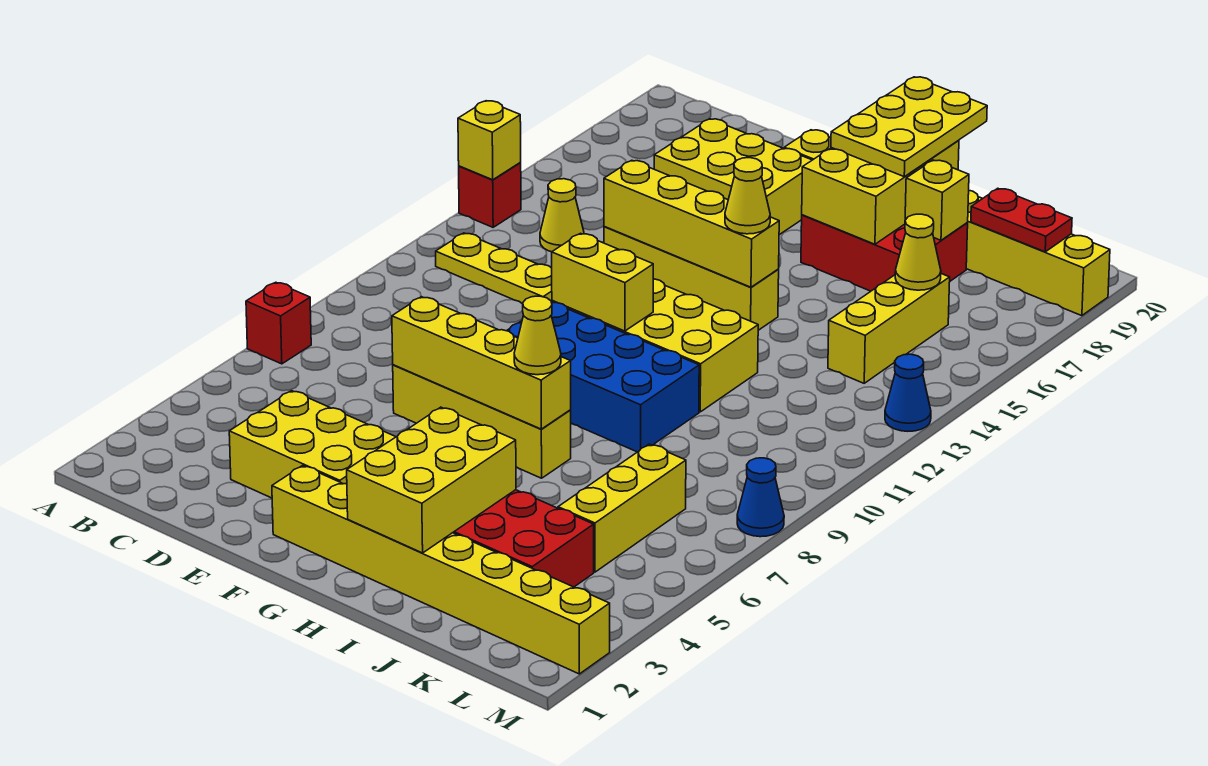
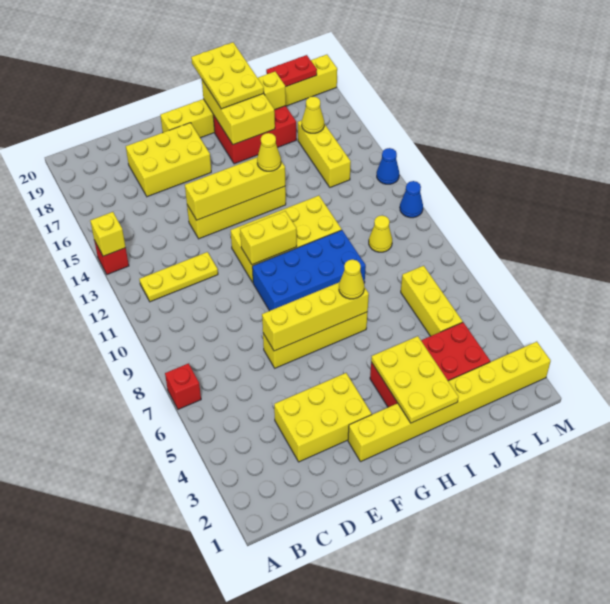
yellow cone C14 level 1 -> yellow cone K10 level 1
yellow brick H2:I4 level 2 -> yellow plate H2:I4 level 2
blue cone M8 level 1 -> blue cone M11 level 1

